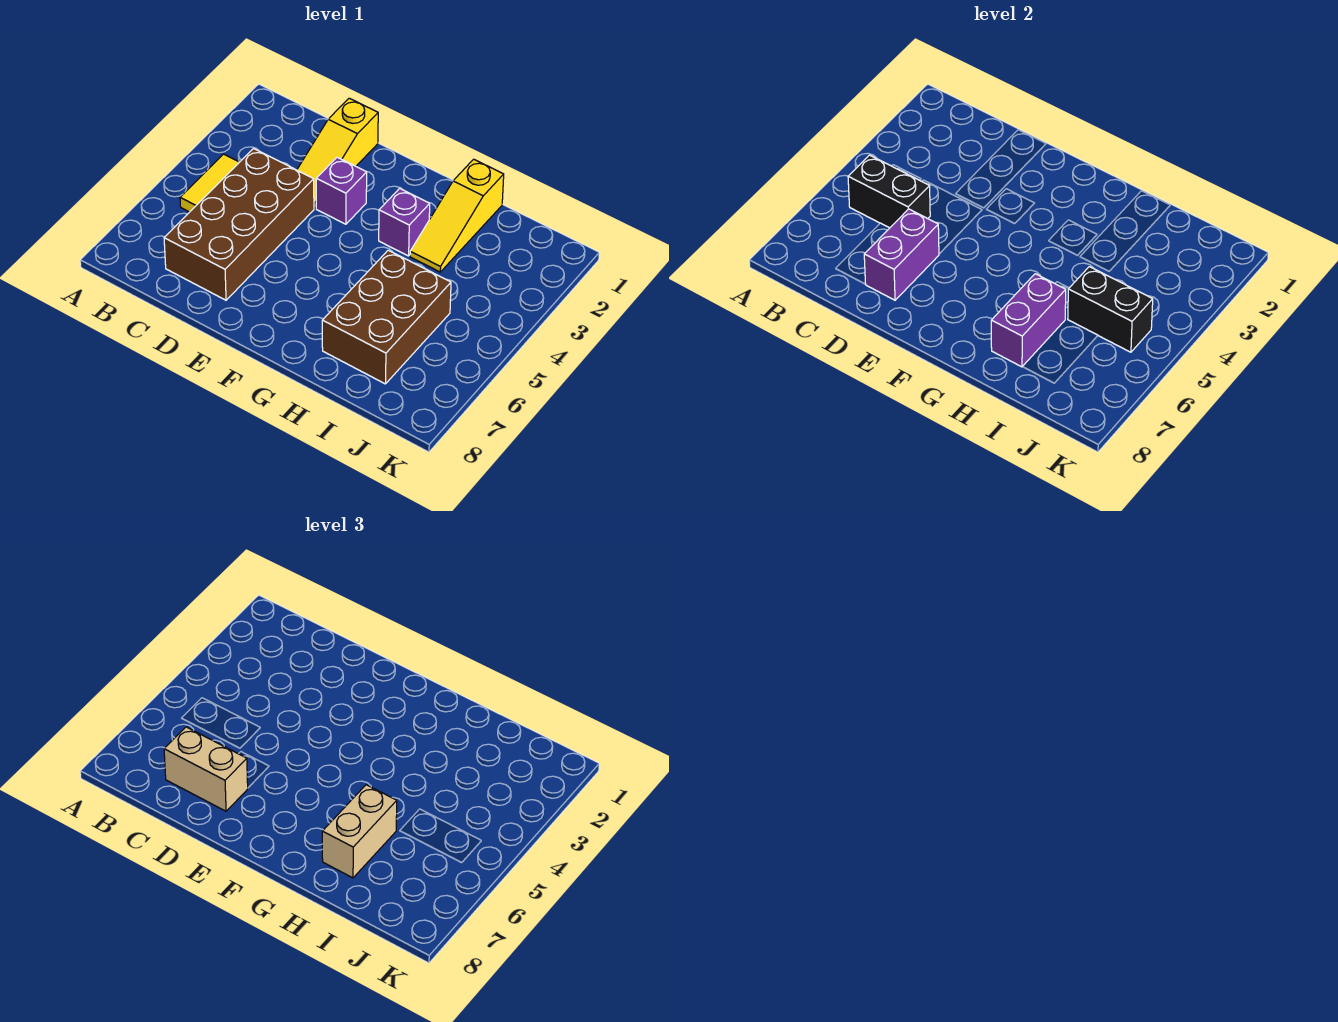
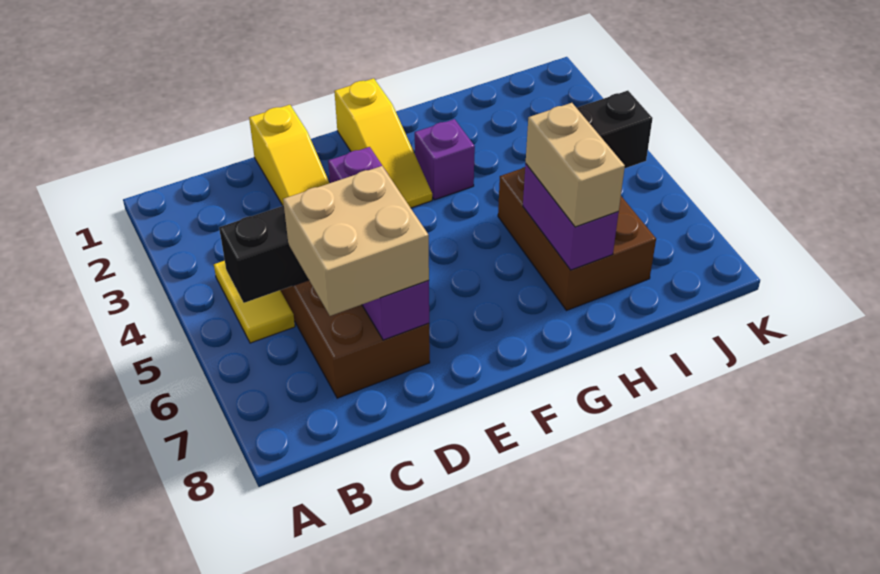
tan brick C7:D7 level 3 -> tan brick C6:D7 level 3
yellow slope H1:H3 level 1 top 1 -> yellow slope F1:F3 level 1 top 1

